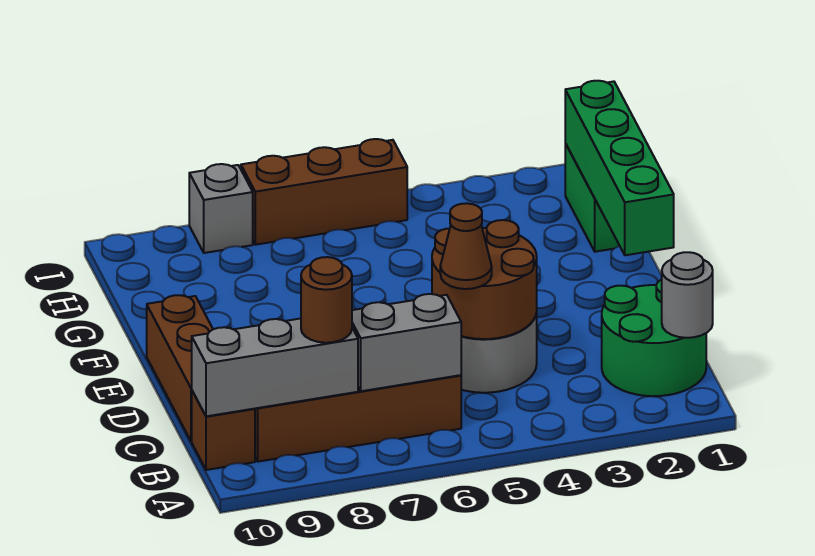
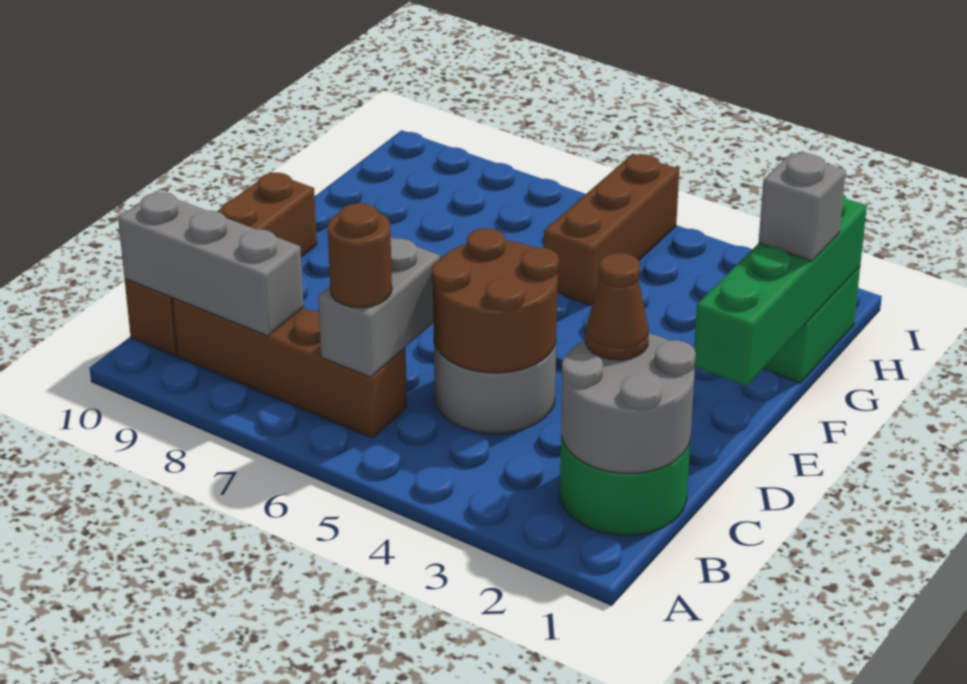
grey round brick B1 level 2 -> grey round brick B1:C2 level 2
grey brick B6:B7 level 2 -> grey brick B6:C6 level 2
brown round brick B8 level 3 -> brown round brick B6 level 3
brown cone C5 level 3 -> brown cone C2 level 3
brown brick I5:I7 level 1 -> brown brick G5:I5 level 1
grey brick I8 level 1 -> grey brick G1 level 3

